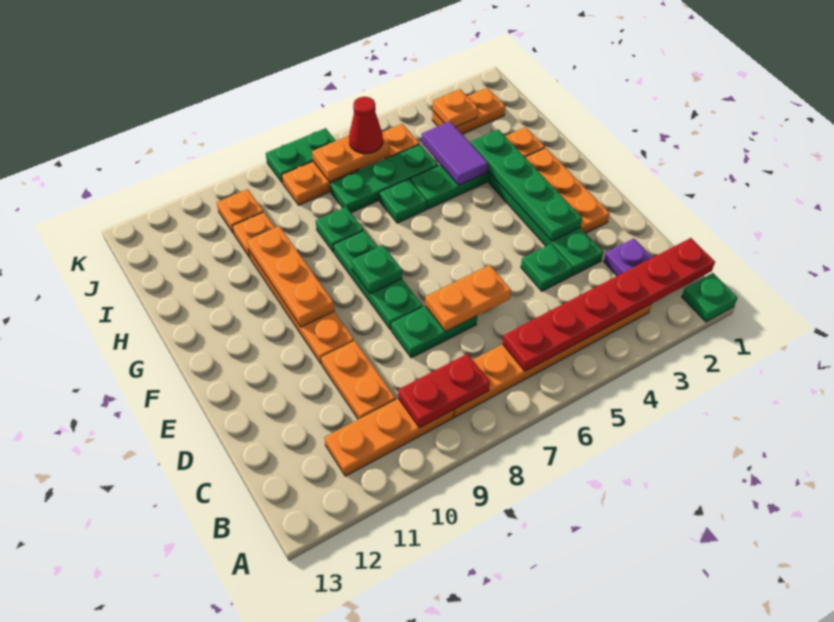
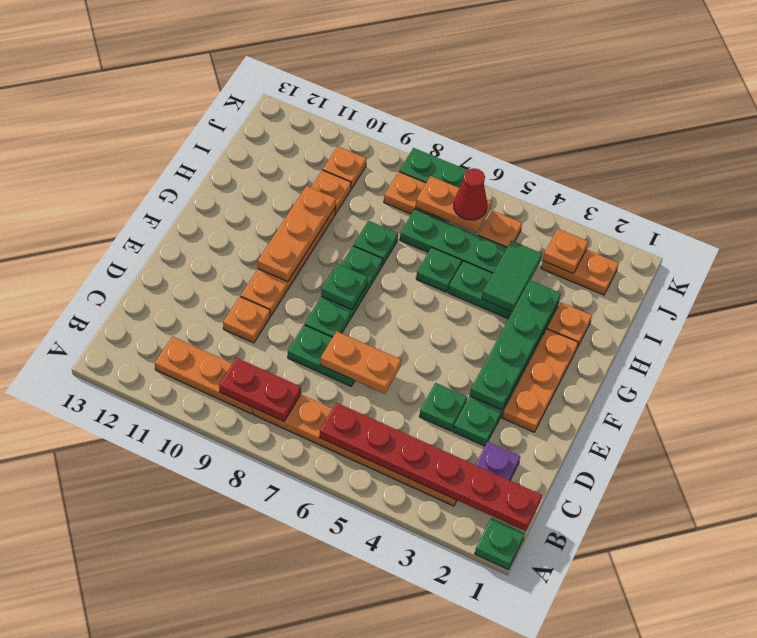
orange plate C10:D10 level 1 -> orange plate D10 level 1
purple tile H4:I4 level 2 -> green tile H4:I4 level 2

